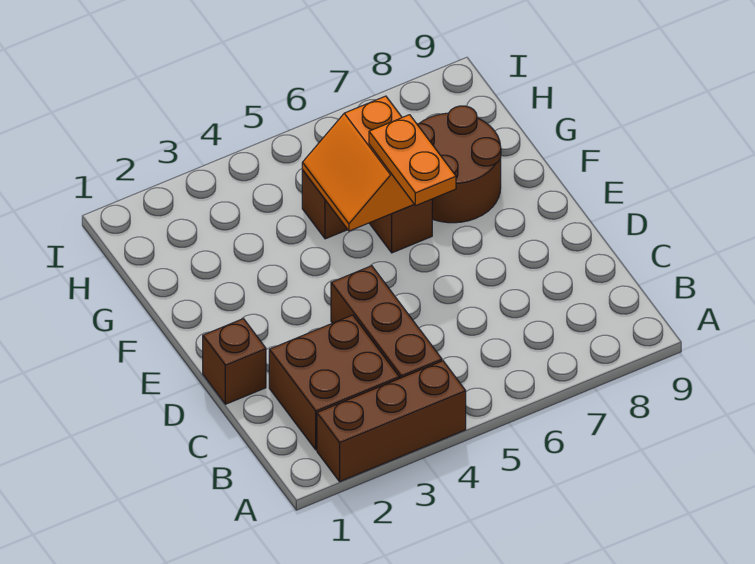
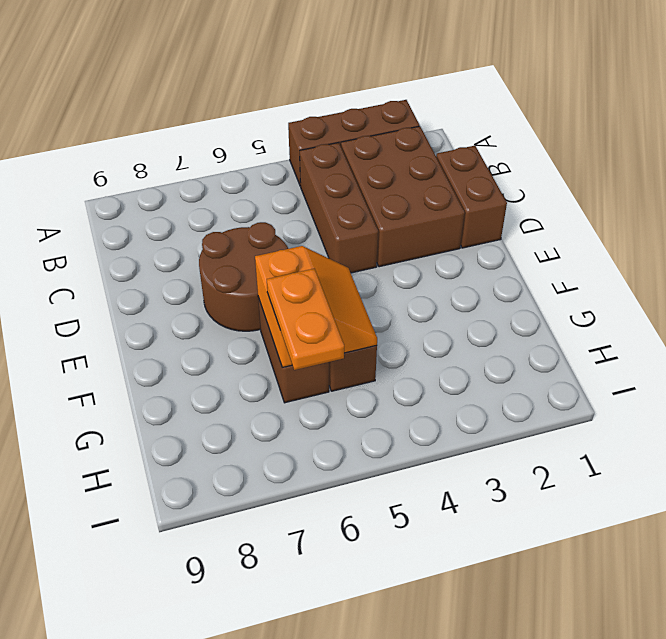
brown brick B2:C3 level 1 -> brown brick B2:D3 level 1
brown brick D1 level 1 -> brown brick C1:D1 level 1
orange plate E6:F6 level 3 -> orange plate G6:H6 level 3
brown round brick F7:G8 level 1 -> brown round brick D6:E7 level 1

